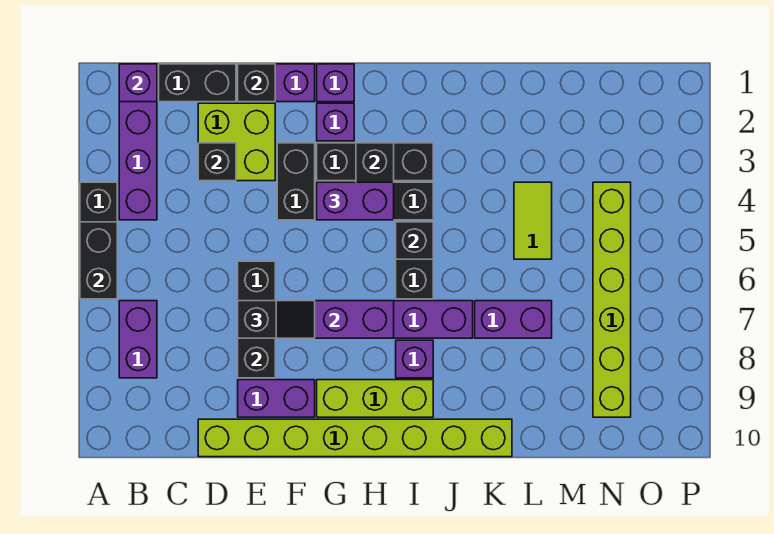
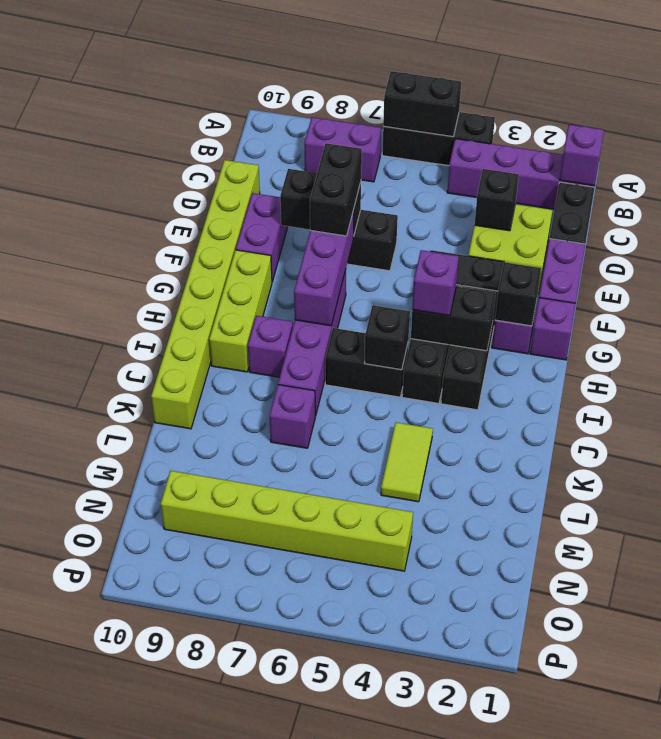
black brick E1 level 2 -> black brick G2 level 2
black slope E7:F7 level 3 top E -> black brick E7:F7 level 3
purple brick G4:H4 level 3 -> purple brick H4 level 3
purple brick K7:L7 level 1 -> purple brick K7 level 1
lime tile L4:L5 level 1 -> lime tile K4:L4 level 1

